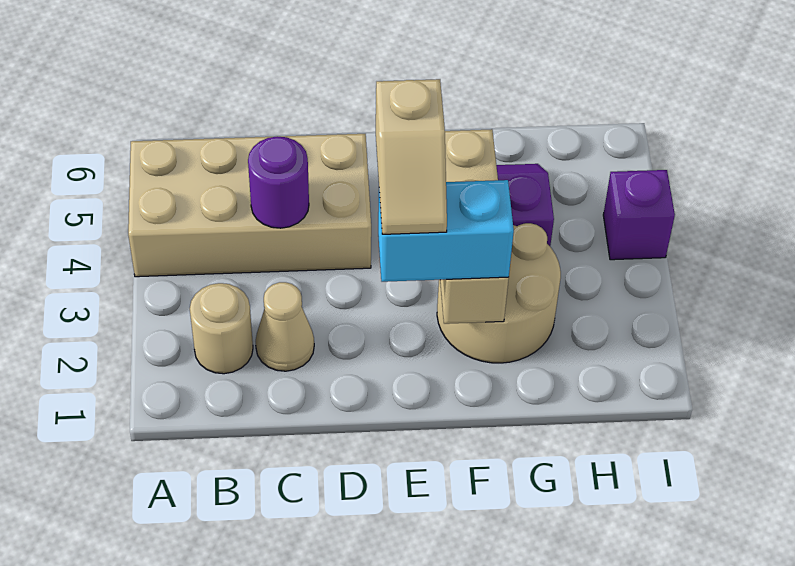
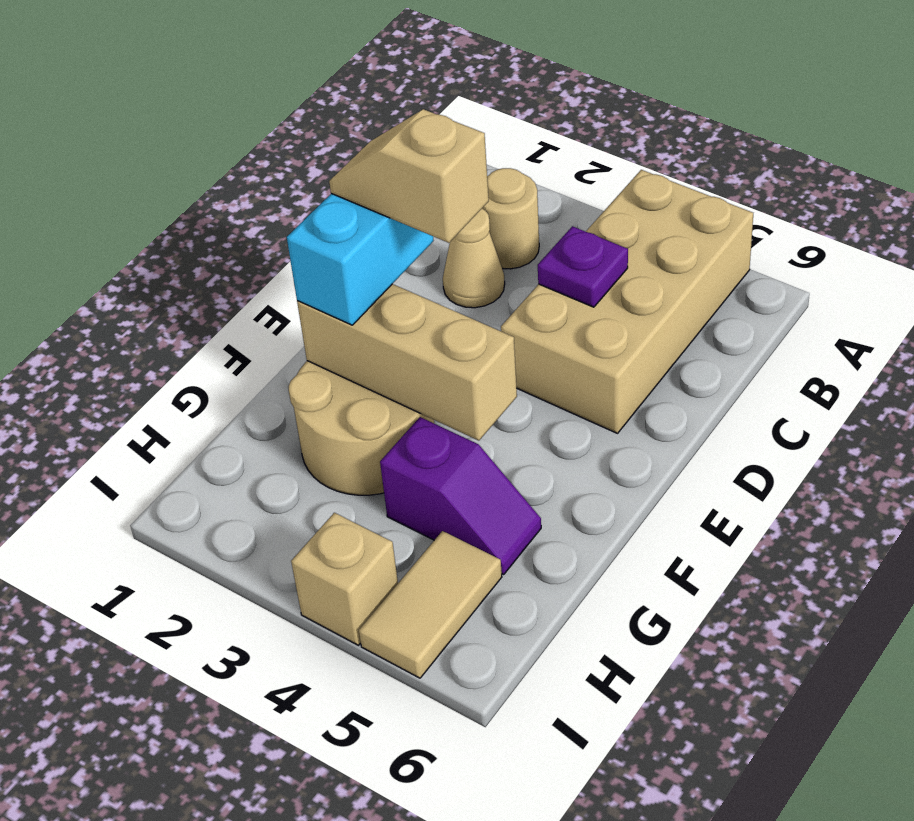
purple round brick C4 level 2 -> purple plate C4 level 2
none -> tan tile H5:I5 level 1
purple brick I4 level 1 -> tan brick I4 level 1

